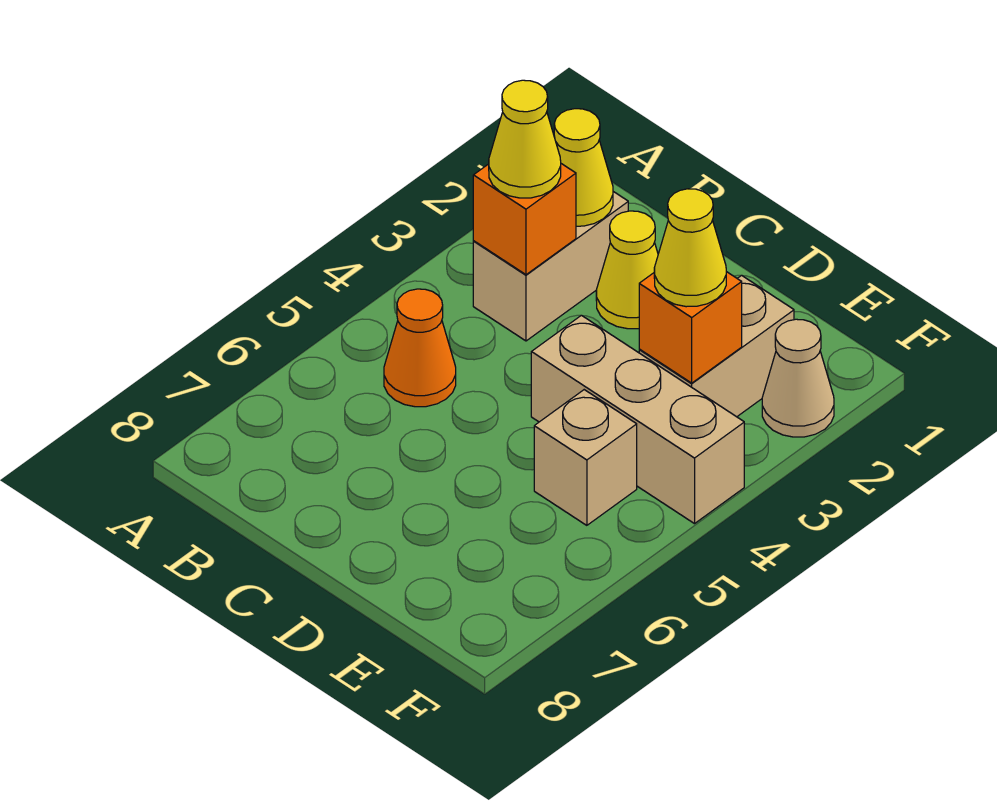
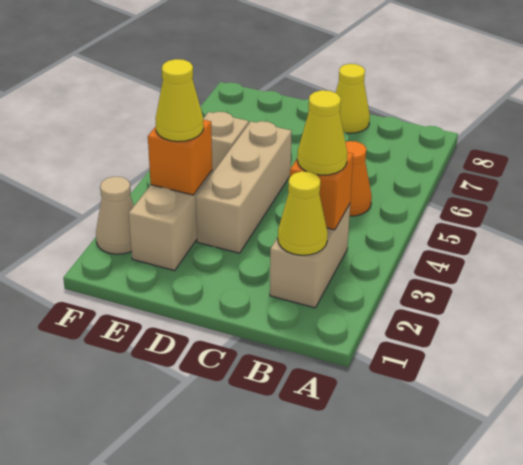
yellow cone C2 level 1 -> yellow cone C8 level 1
tan brick D4:F4 level 1 -> tan brick D3:D5 level 1

